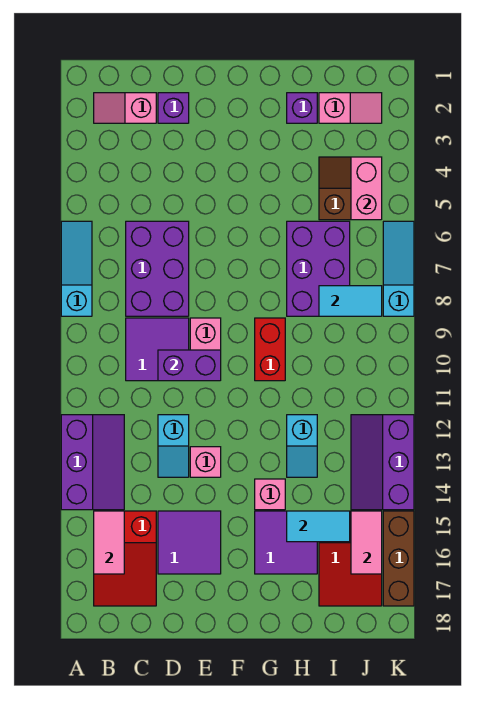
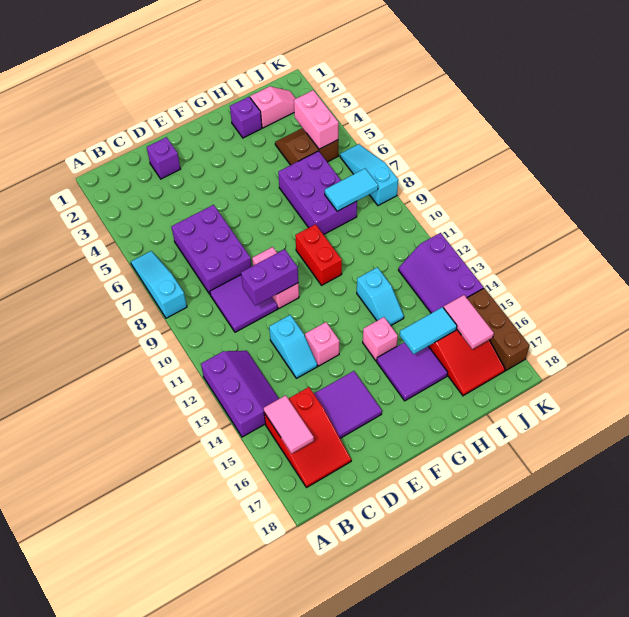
pink slope B2:C2 level 1 top C -> none

